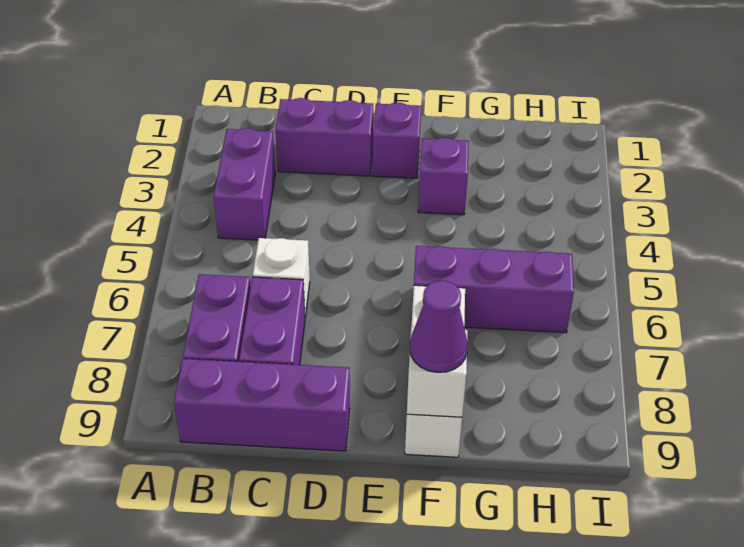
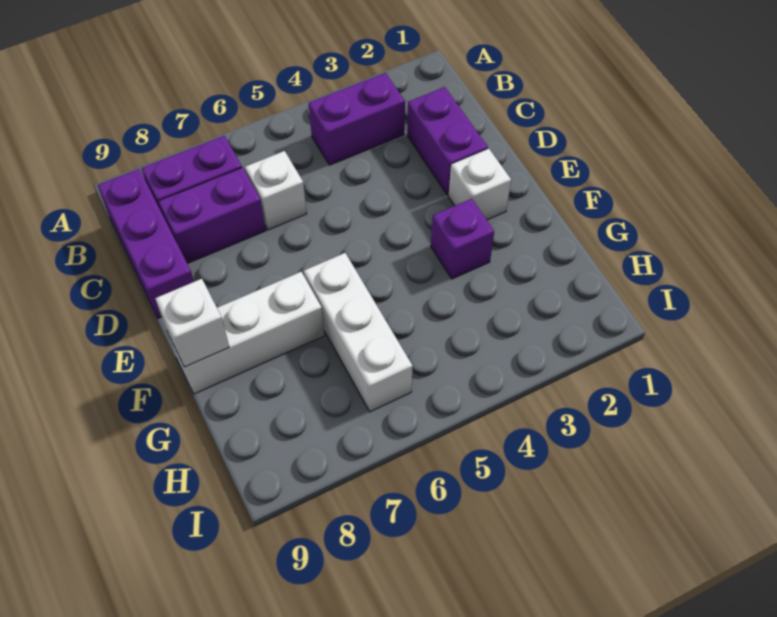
purple brick E2 level 1 -> white brick E2 level 1
purple brick F6:H6 level 1 -> white brick F6:H6 level 1
purple cone F9 level 3 -> none

